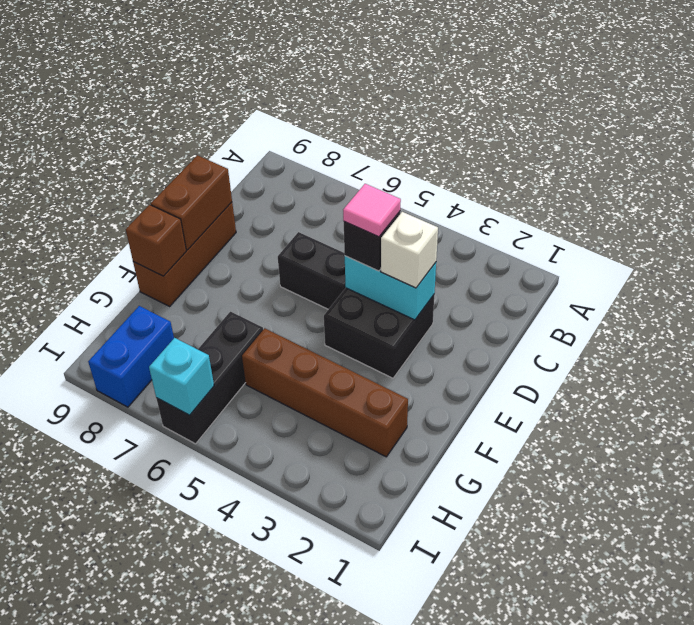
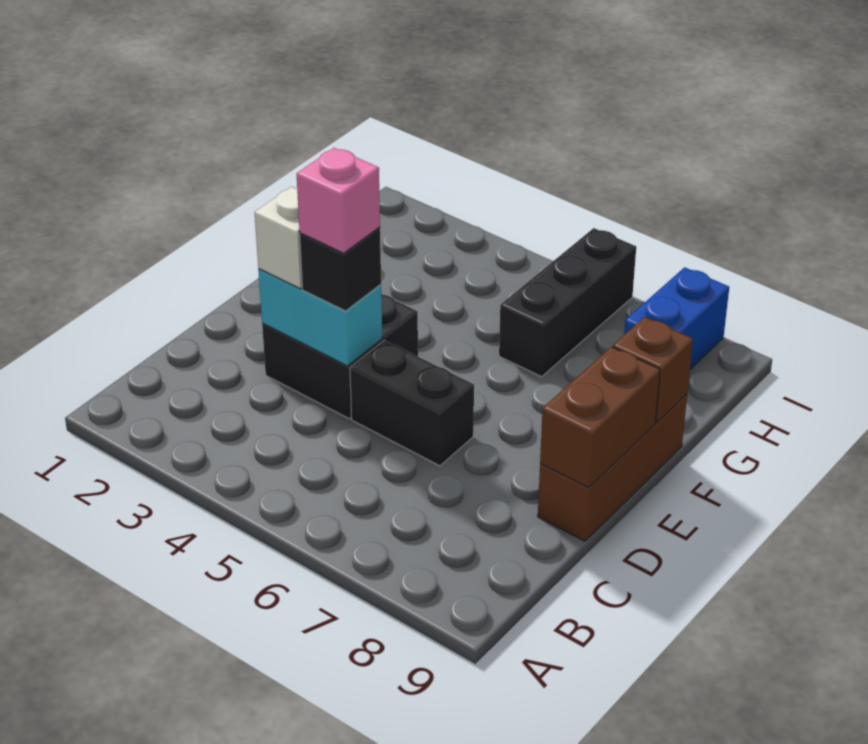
pink tile D4 level 4 -> pink brick D4 level 4
brown brick G2:G5 level 1 -> none
cyan brick I6 level 2 -> none

